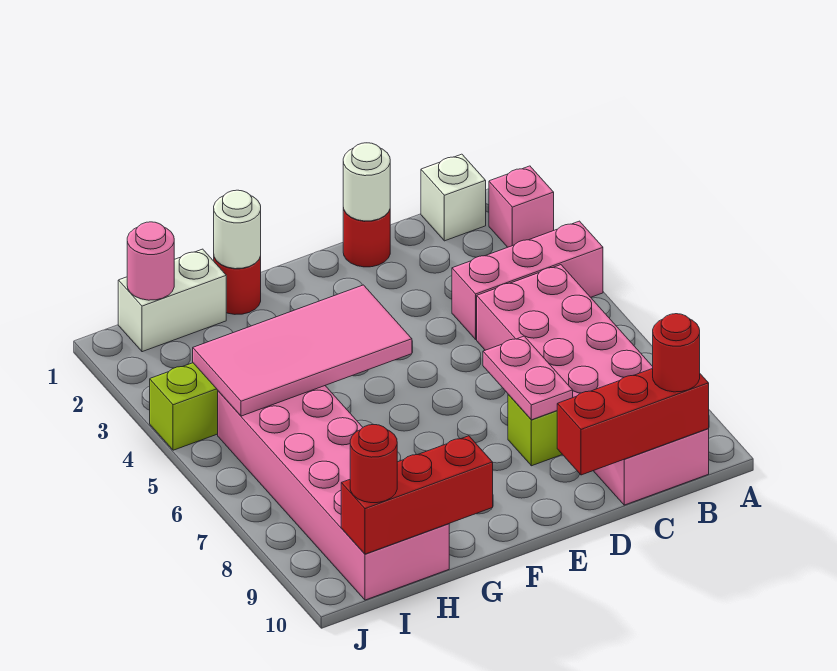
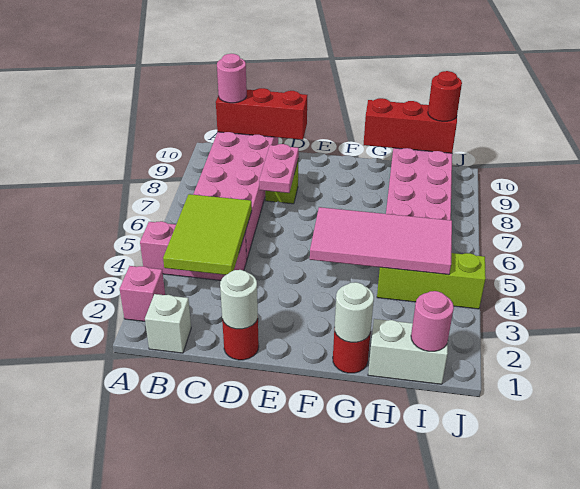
none -> lime tile B3:C5 level 2
red round brick B10 level 3 -> pink round brick B10 level 3

